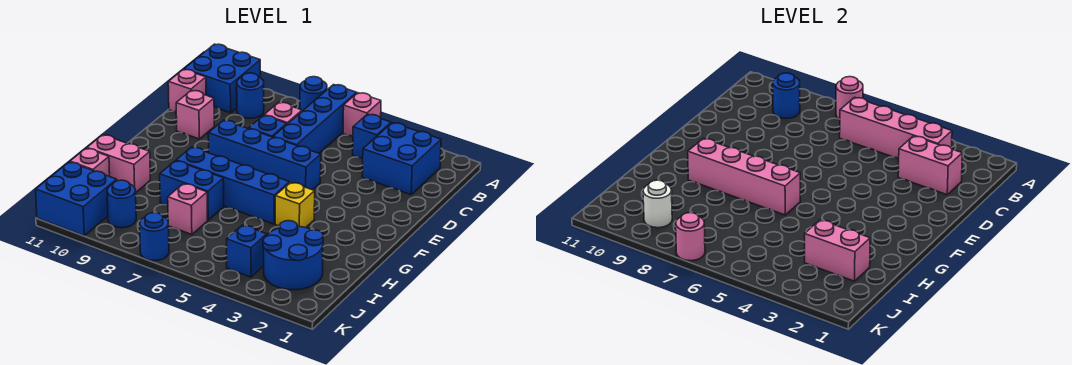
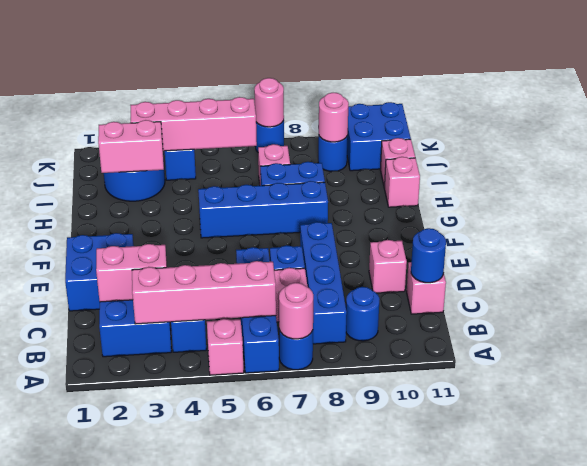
blue brick A10:B11 level 1 -> blue brick D1:E2 level 1
blue round brick B9 level 2 -> blue round brick C11 level 2
blue brick E5:E8 level 1 -> blue brick B8:E8 level 1
yellow brick G4 level 1 -> none
pink brick G6:G9 level 2 -> pink brick J3:J6 level 2
pink brick H10:H11 level 1 -> pink brick H11 level 1
white round brick J9 level 2 -> pink round brick J9 level 2

